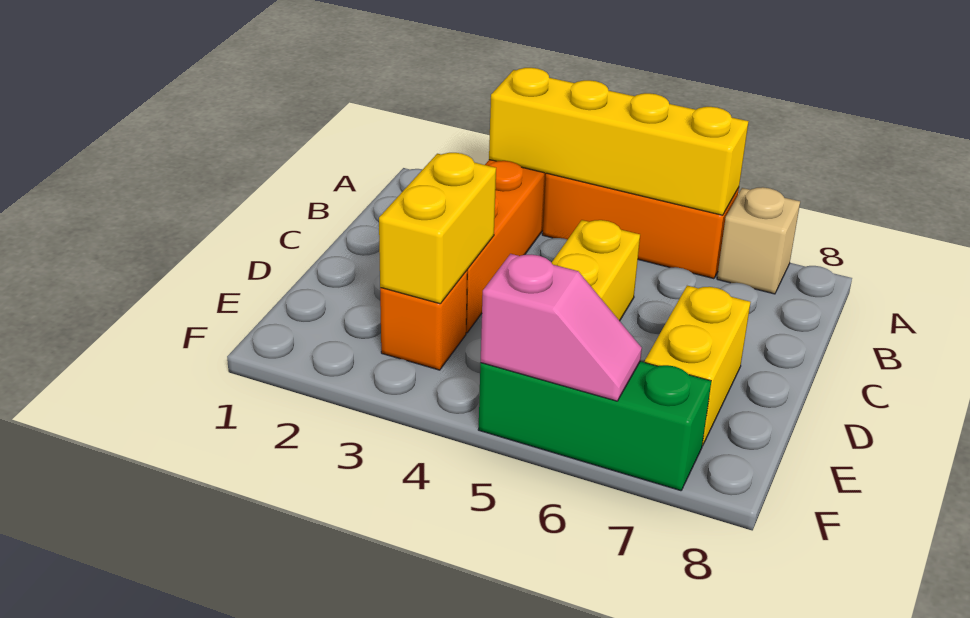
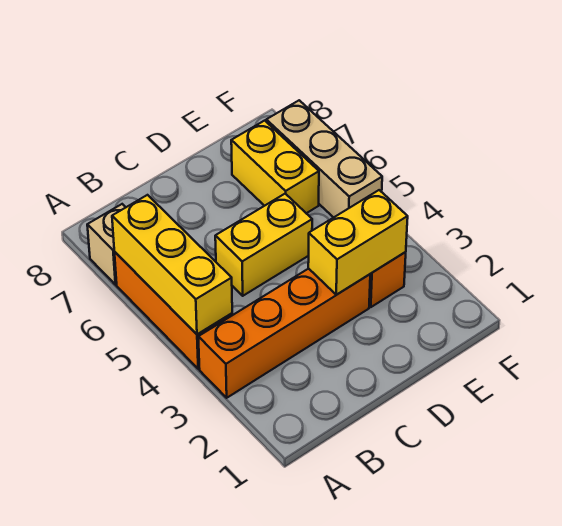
yellow brick A3:A6 level 2 -> yellow brick A4:A6 level 2
yellow brick D7:E7 level 1 -> yellow brick E6:E7 level 1
green brick F5:F7 level 1 -> tan brick F5:F7 level 1
pink slope F5:F6 level 2 top 5 -> none

